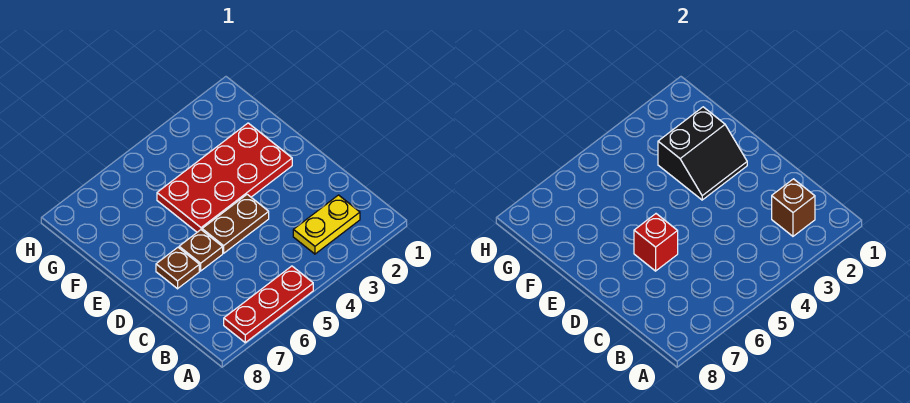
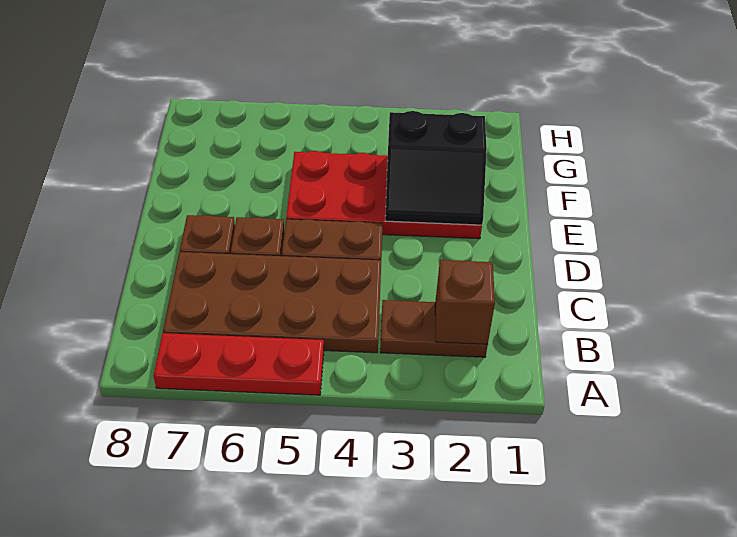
yellow plate B2:B3 level 1 -> brown plate B2:B3 level 1
none -> brown plate B4:C7 level 1
red brick D6 level 2 -> none

